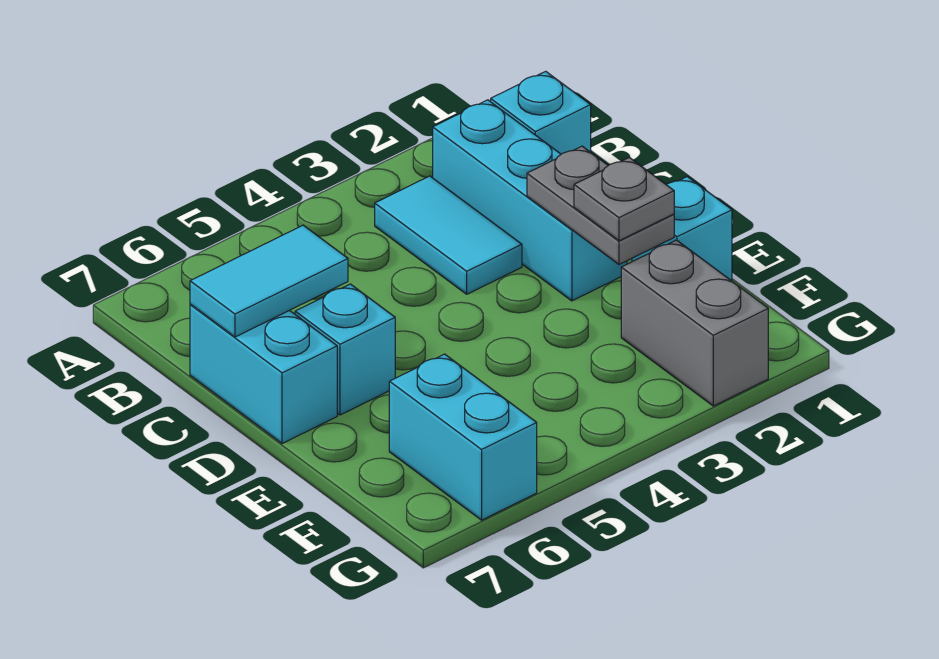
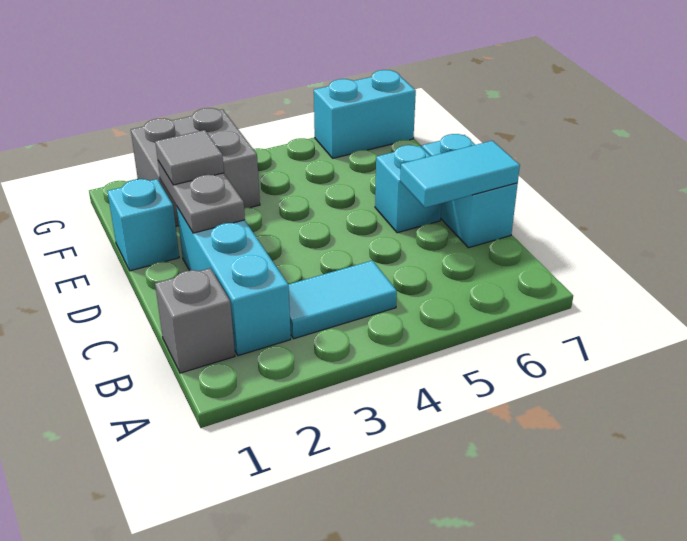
cyan brick B1 level 1 -> grey brick B1 level 1
cyan tile B3:C3 level 1 -> cyan tile B3:B4 level 1
grey plate E2 level 3 -> grey tile E2 level 3
grey brick F2:G2 level 1 -> grey brick F2:G3 level 1
cyan brick F6:G6 level 1 -> cyan brick G6:G7 level 1

